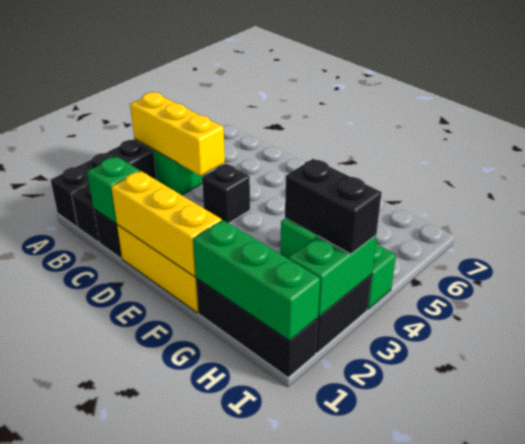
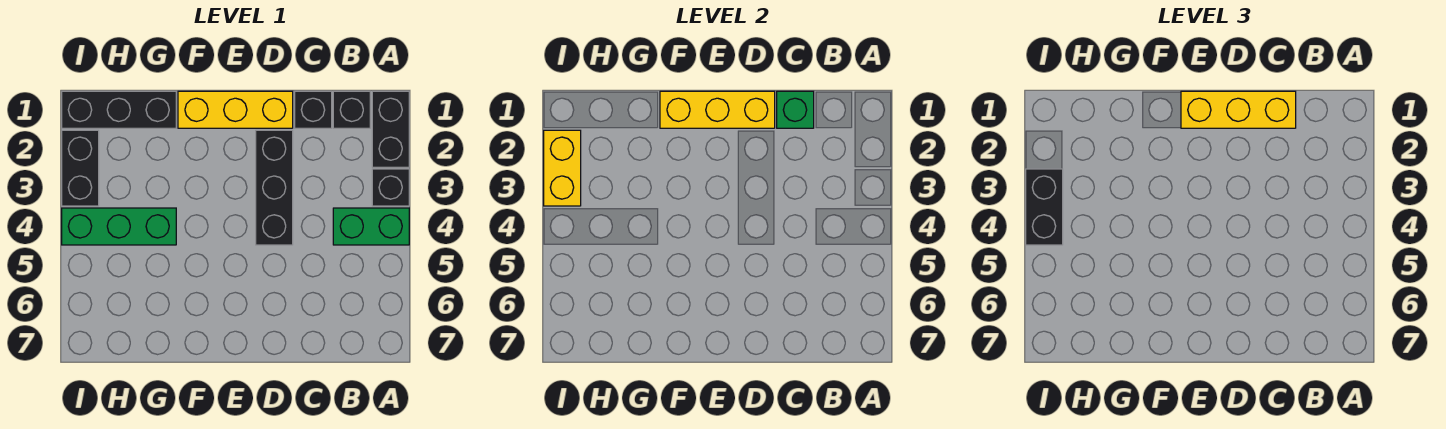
yellow brick A4:C4 level 2 -> yellow brick C1:E1 level 3
black brick D4 level 1 -> black brick D2:D4 level 1
green brick G1:I1 level 2 -> none
black brick H3:I3 level 3 -> black brick I3:I4 level 3
green brick I2:I3 level 2 -> yellow brick I2:I3 level 2

